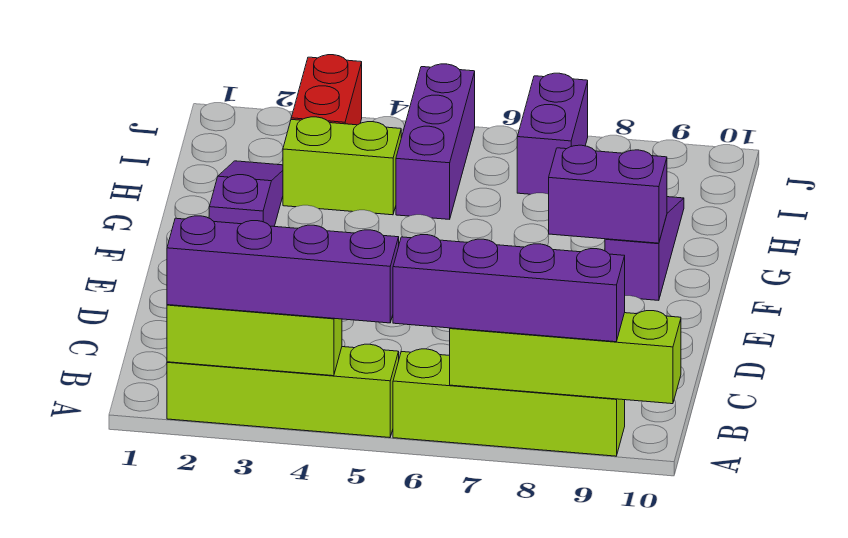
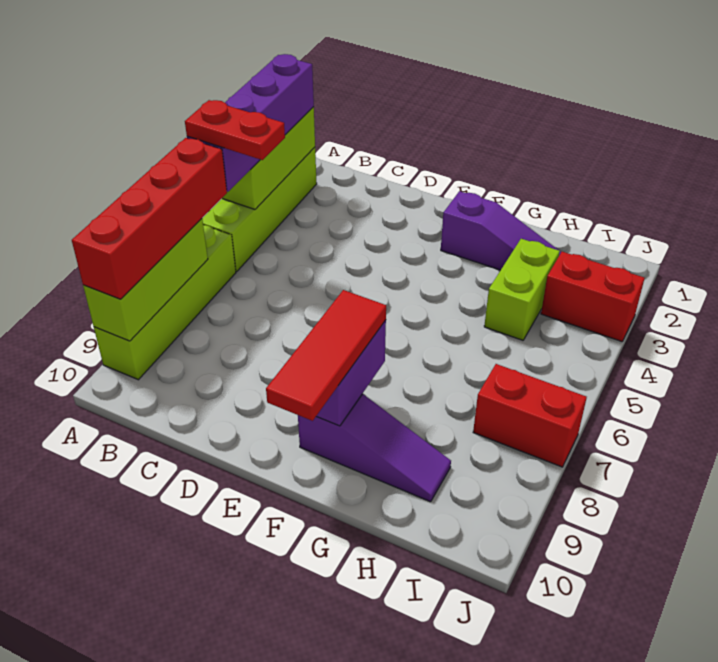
none -> red plate A5:B5 level 4
purple brick A6:A9 level 3 -> red brick A6:A9 level 3
lime brick A7:A10 level 2 -> lime brick A7:A9 level 2
none -> red tile F8:F10 level 3
purple brick H5:J5 level 1 -> none
purple brick I7:J7 level 1 -> red brick I7:J7 level 1

